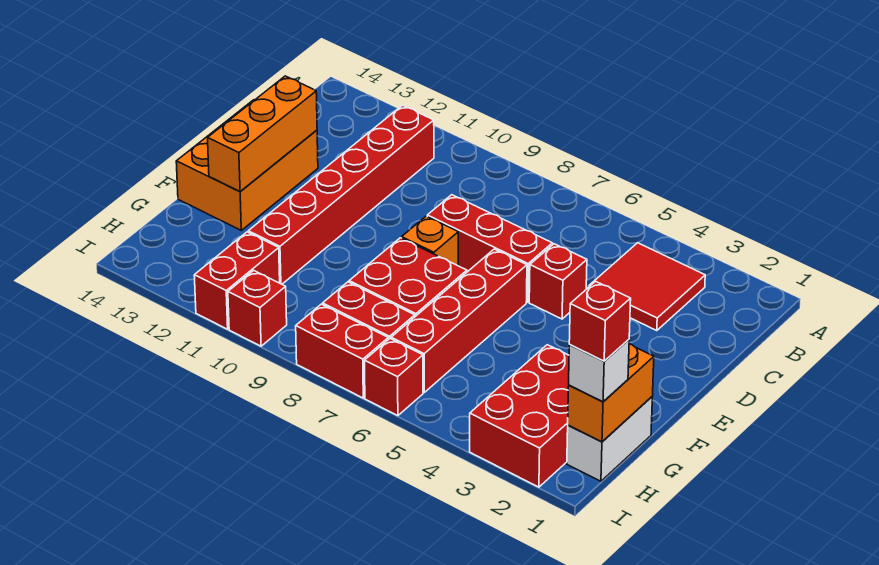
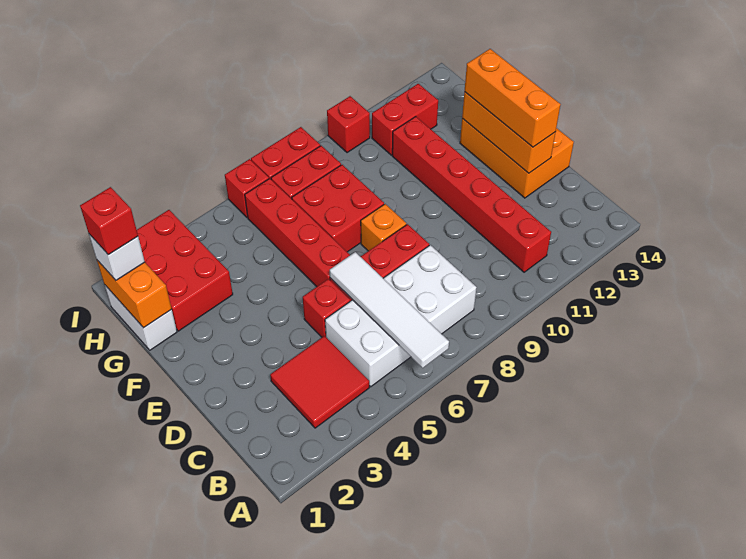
none -> white tile A6:D6 level 2
none -> white brick B5:C8 level 1
none -> orange brick D13:F13 level 3
red brick H11:I11 level 1 -> red brick H11:H12 level 1

